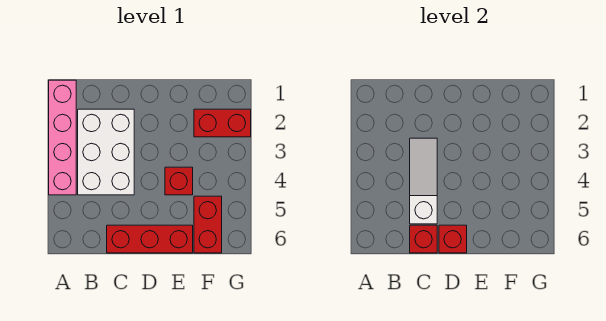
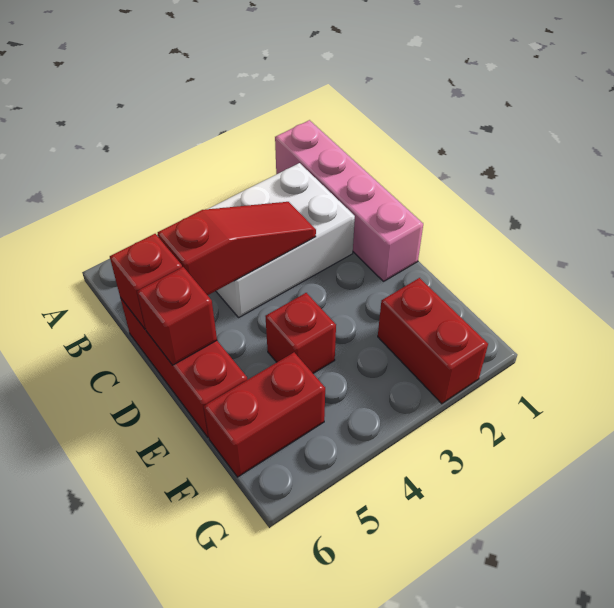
pink brick A1:A4 level 1 -> pink brick A1:D1 level 1
white slope C3:C5 level 2 top 5 -> red slope C3:C5 level 2 top 5

